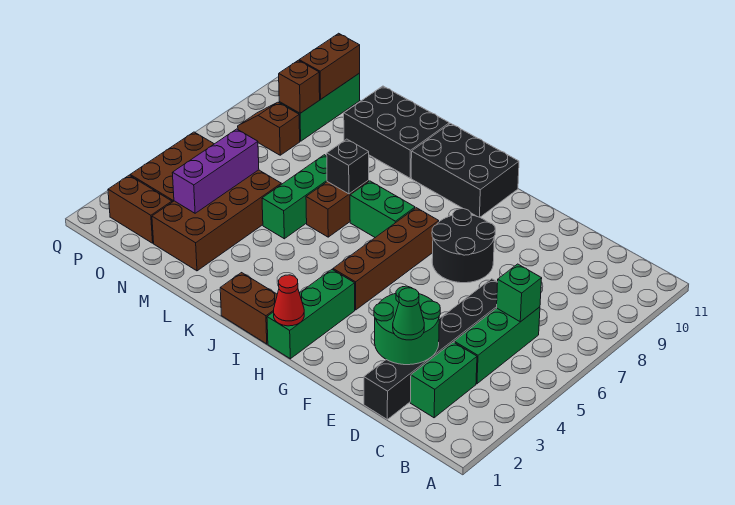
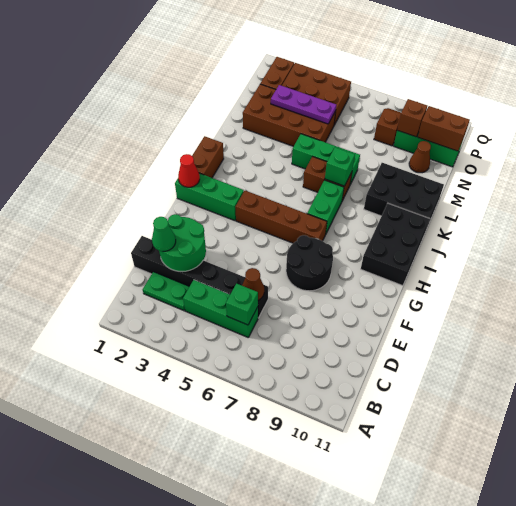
green brick C2:C3 level 1 -> green plate C2:C3 level 1
none -> brown cone D6 level 2
black brick K7 level 2 -> green brick K7 level 2
black brick K10:M11 level 1 -> black brick K9:L11 level 1
purple brick N3:N5 level 2 -> purple plate N3:N5 level 2
none -> brown cone N10 level 1

